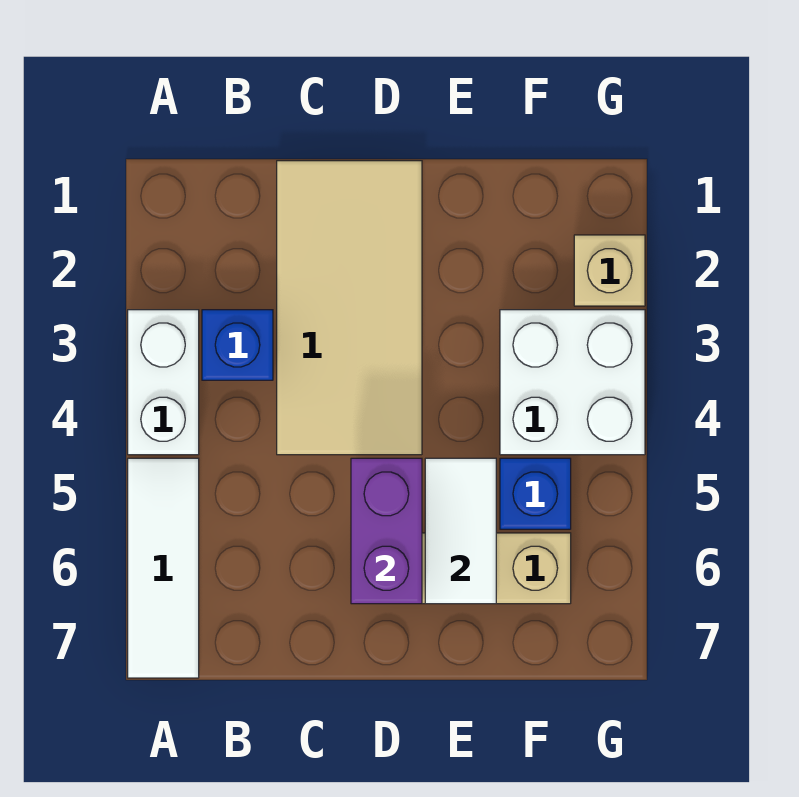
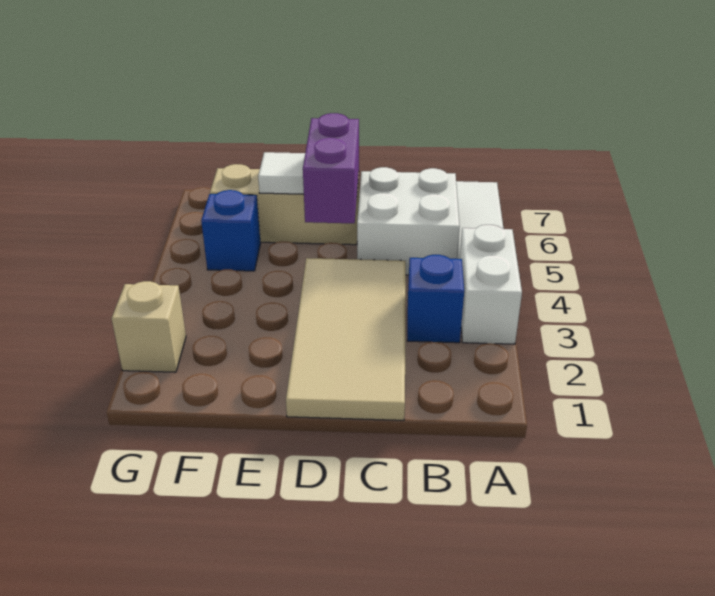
white tile E5:E6 level 2 -> white tile E6 level 2
white brick F3:G4 level 1 -> white brick B5:C6 level 1

